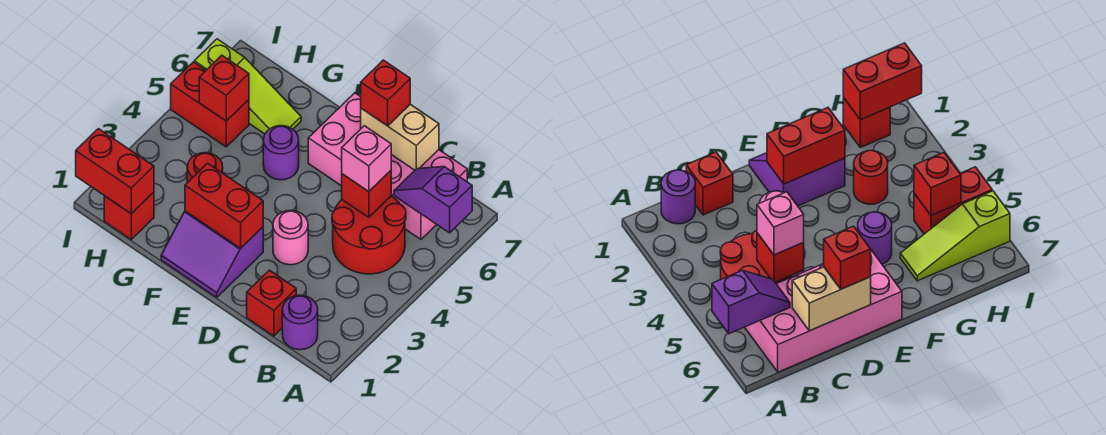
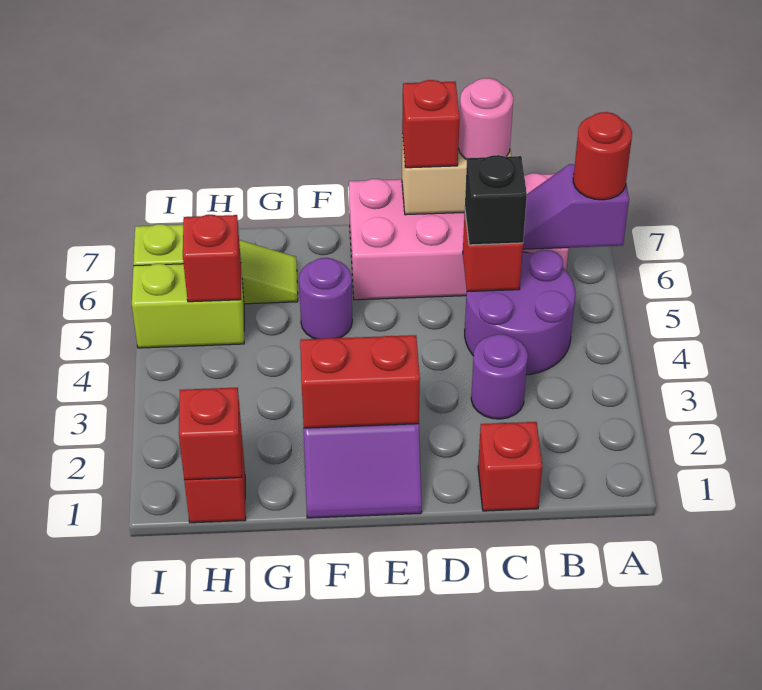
purple round brick B1 level 1 -> purple round brick C3 level 1
red round brick B4:C5 level 1 -> purple round brick B4:C5 level 1
pink brick C5 level 3 -> black brick C5 level 3
pink round brick D3 level 1 -> pink round brick C7 level 3
red round brick G3 level 1 -> red round brick A6 level 3
red brick H1:I1 level 2 -> red brick H1 level 2
red brick H5:I5 level 1 -> lime brick H5:I5 level 1

